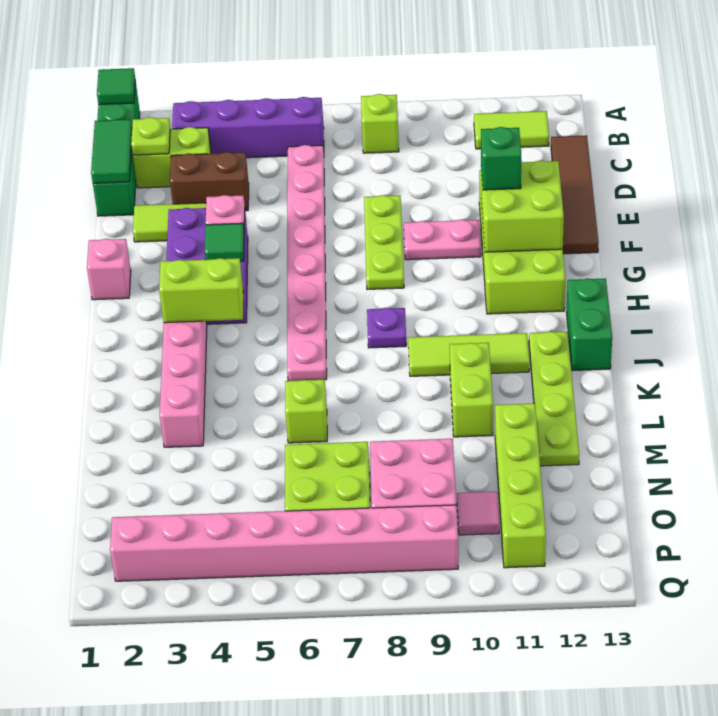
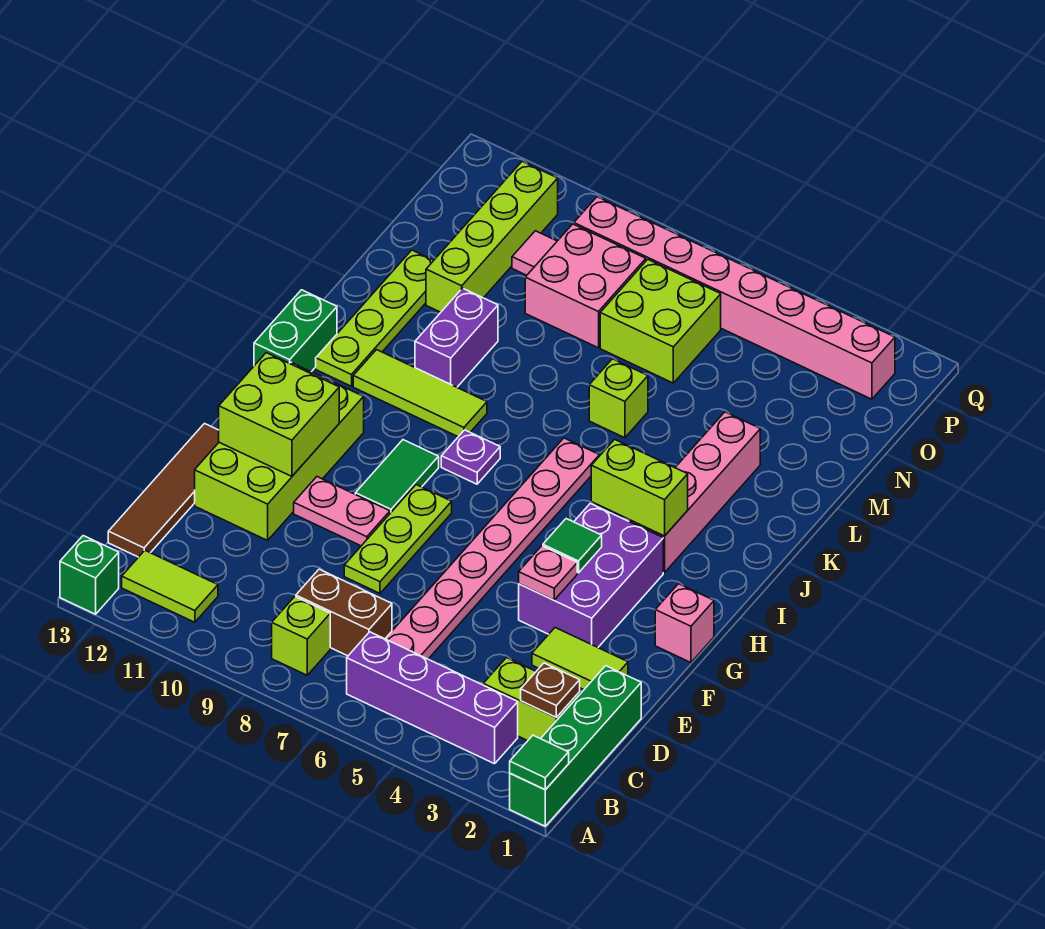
green tile C1:D1 level 2 -> green tile G9:H9 level 1
lime plate C2 level 2 -> brown plate C2 level 2
brown brick D3:D4 level 1 -> brown brick C7:C8 level 1
green brick F11 level 3 -> green brick A13 level 1
lime brick K10:L10 level 1 -> purple brick K10:L10 level 1

